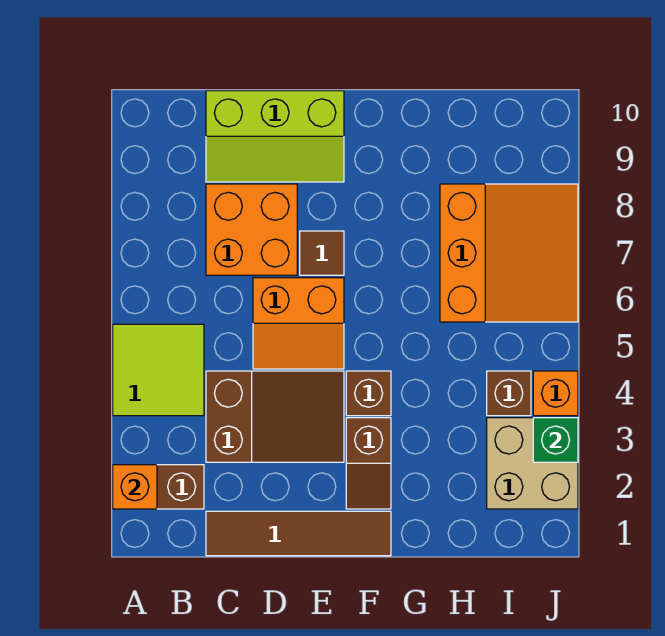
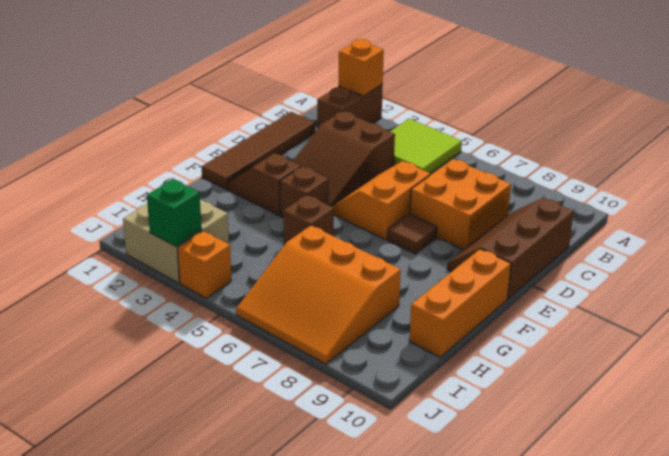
lime slope C9:E10 level 1 top 10 -> brown slope C9:E10 level 1 top 10
none -> orange brick F10:H10 level 1
brown brick I4 level 1 -> brown brick G5 level 1

